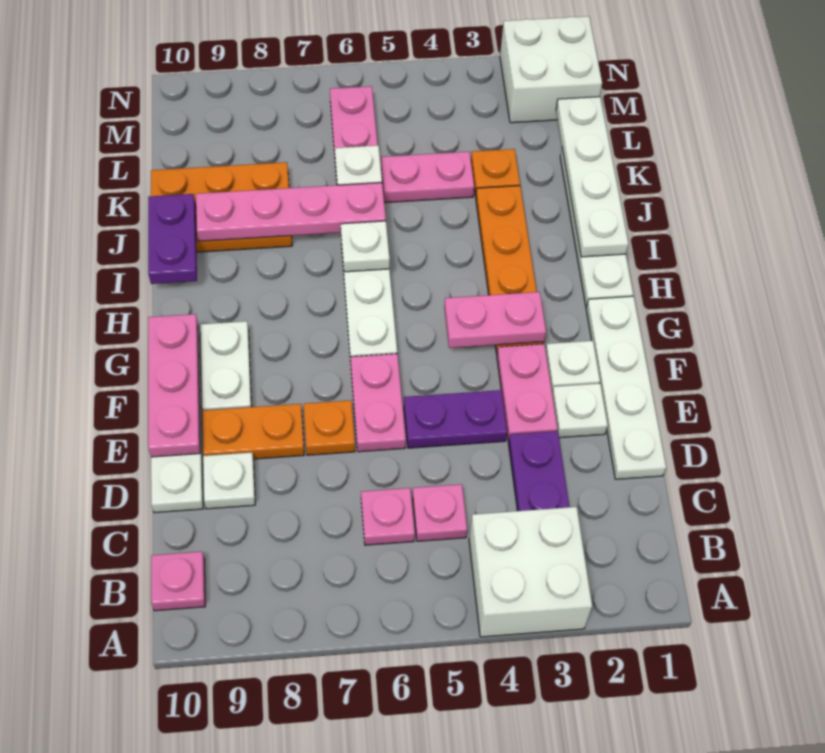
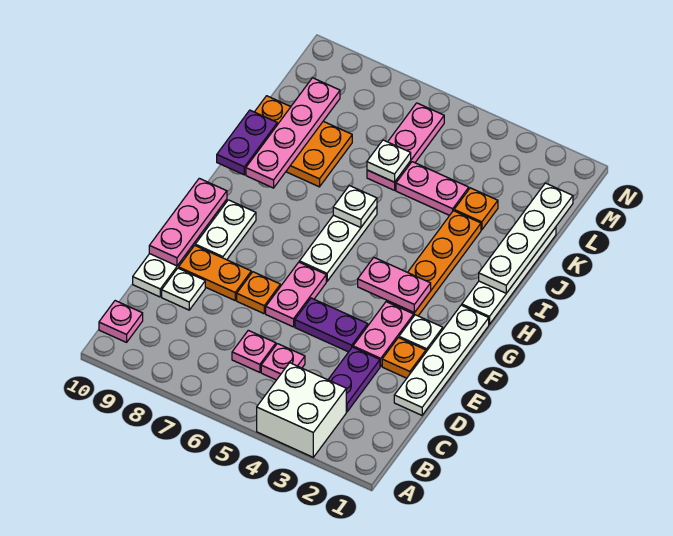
white plate E2 level 1 -> orange plate E2 level 1
pink plate J6:J9 level 2 -> pink plate I9:L9 level 2
white brick M1:N2 level 1 -> none

